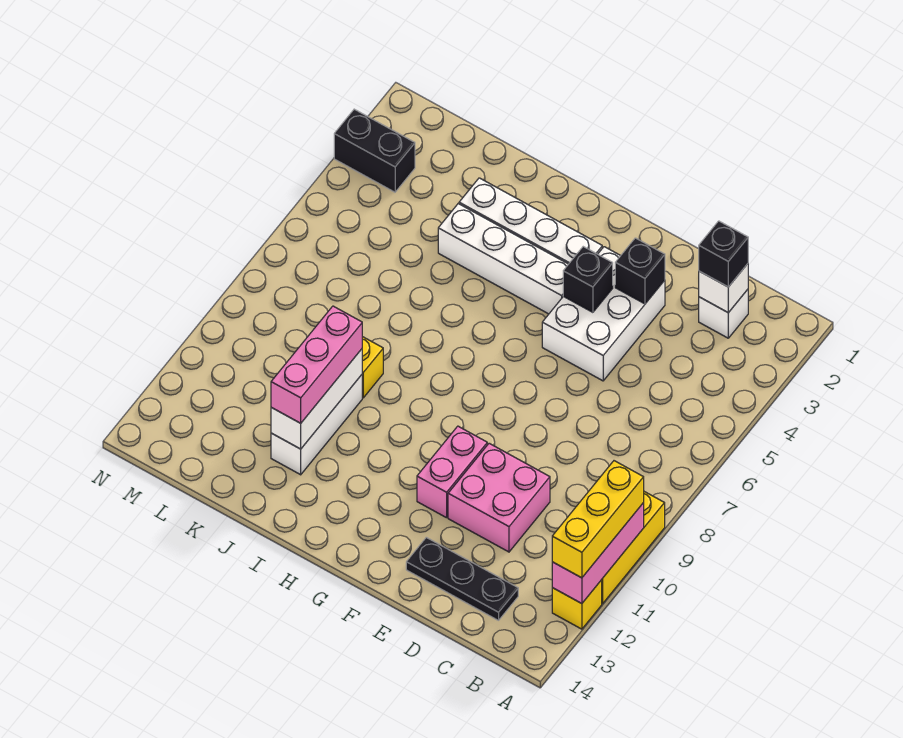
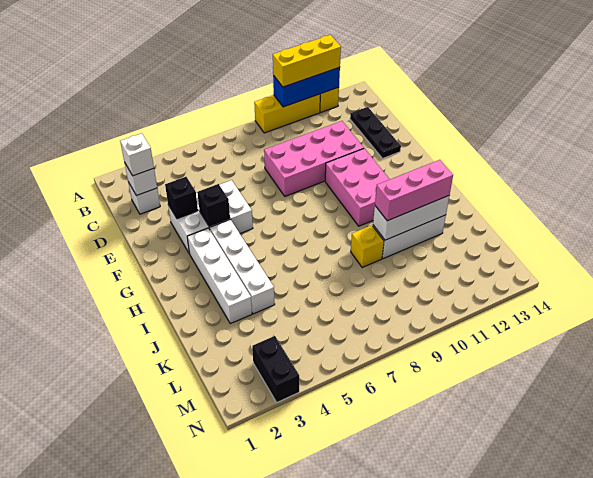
pink brick A10:A12 level 2 -> blue brick A10:A12 level 2
black brick C2 level 3 -> white brick C2 level 3
pink brick D10:E11 level 1 -> pink brick D8:E11 level 1
pink brick F10:F11 level 1 -> pink brick F10:H11 level 1

